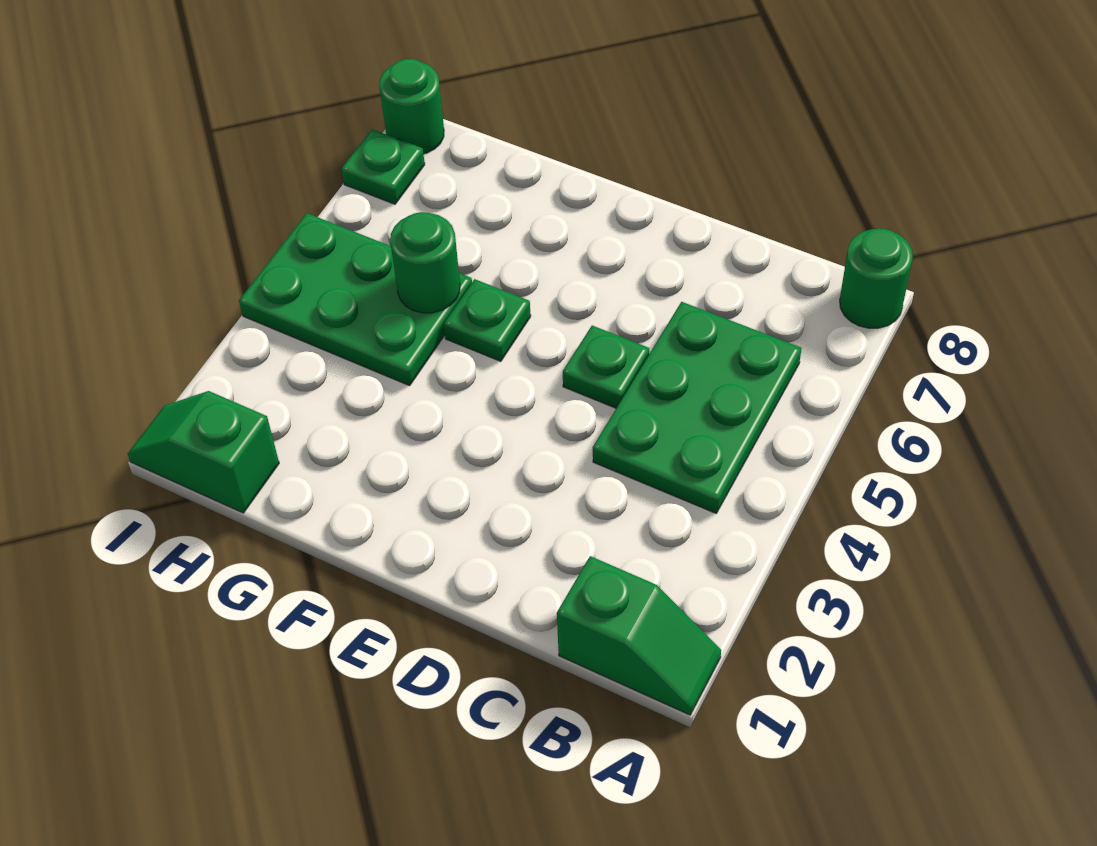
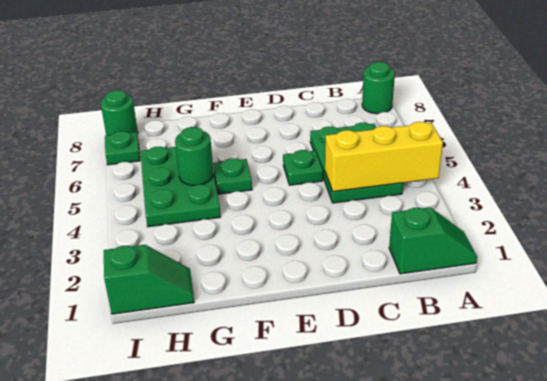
none -> yellow brick A4:C4 level 2
green plate G4:I5 level 1 -> green plate G4:H6 level 1
green slope H1:I1 level 1 top H -> green slope H1:I1 level 1 top I

